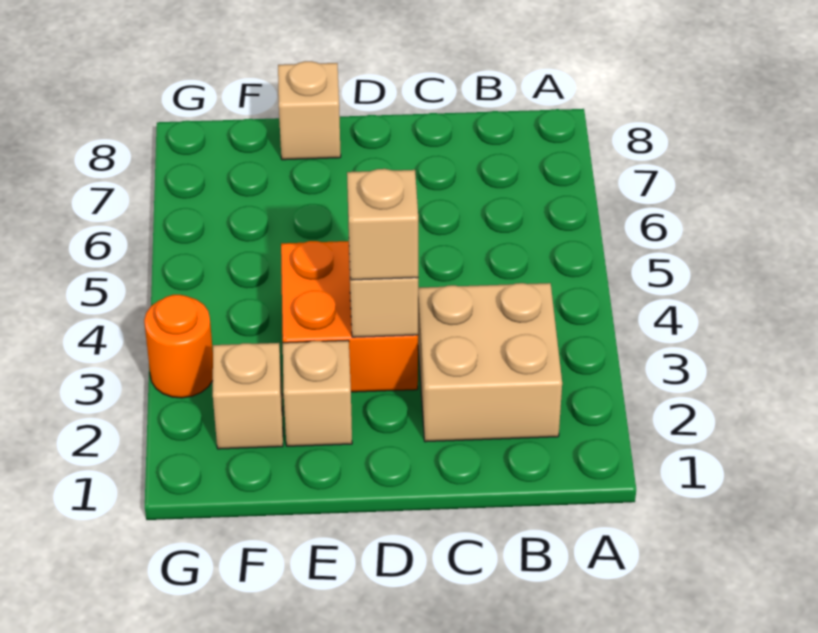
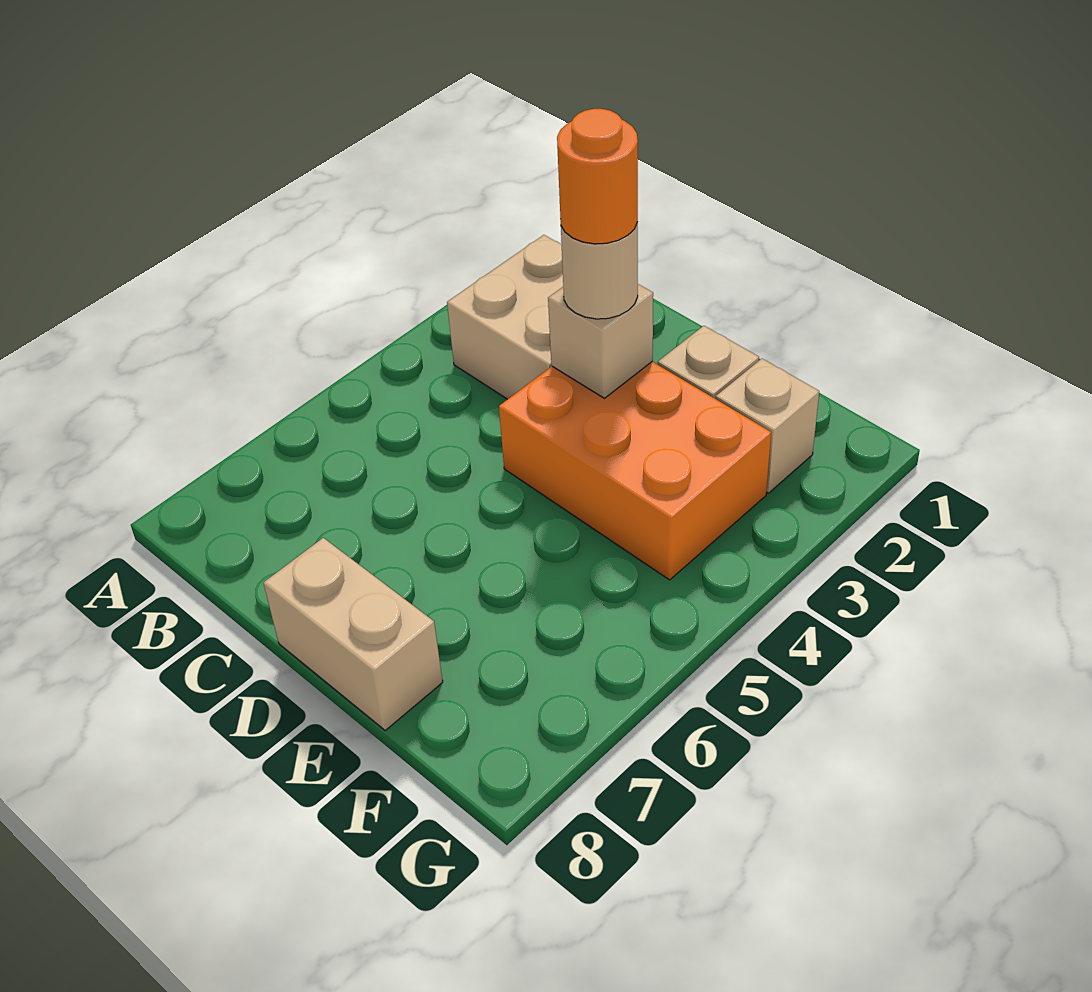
orange brick D3:E4 level 1 -> orange brick D3:F4 level 1
tan brick D3 level 3 -> tan round brick D3 level 3
tan brick E8 level 1 -> tan brick D8:E8 level 1
orange round brick G3 level 1 -> orange round brick D3 level 4

